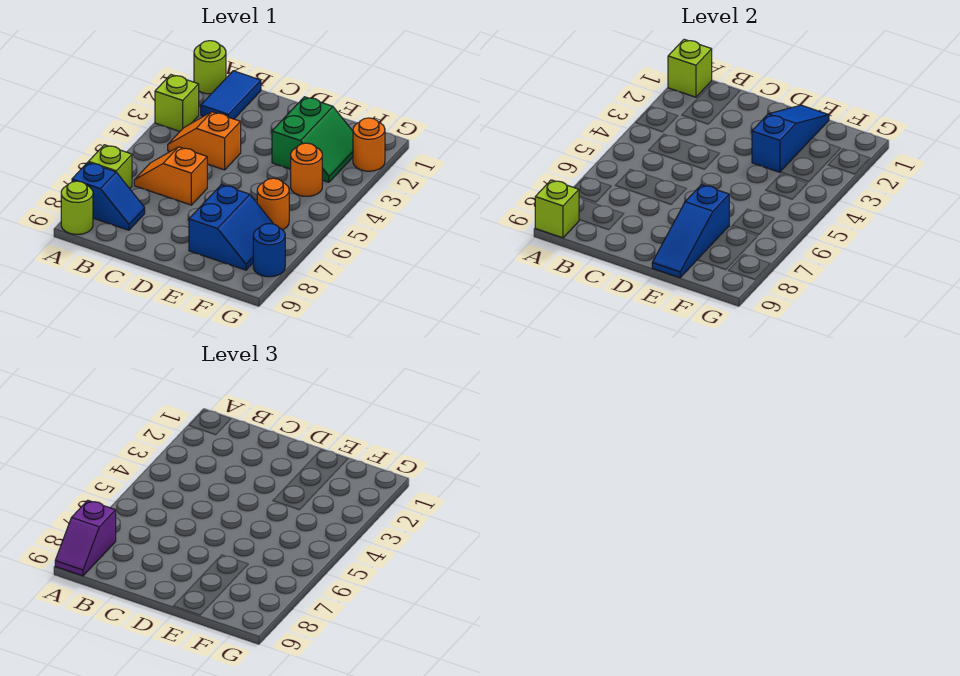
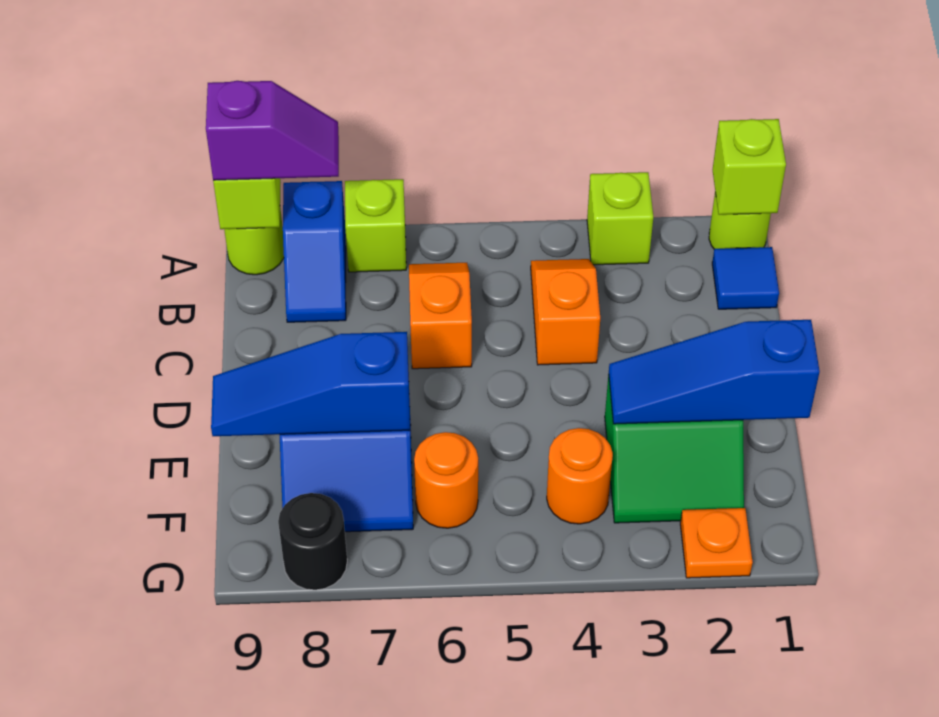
purple slope A8:A9 level 3 top 8 -> purple slope A8:A9 level 3 top 9
blue tile B1:B2 level 1 -> blue tile B1 level 1
blue slope E1:E3 level 2 top 3 -> blue slope E1:E3 level 2 top 1
orange round brick G2 level 1 -> orange plate G2 level 1
blue round brick G8 level 1 -> black round brick G8 level 1

